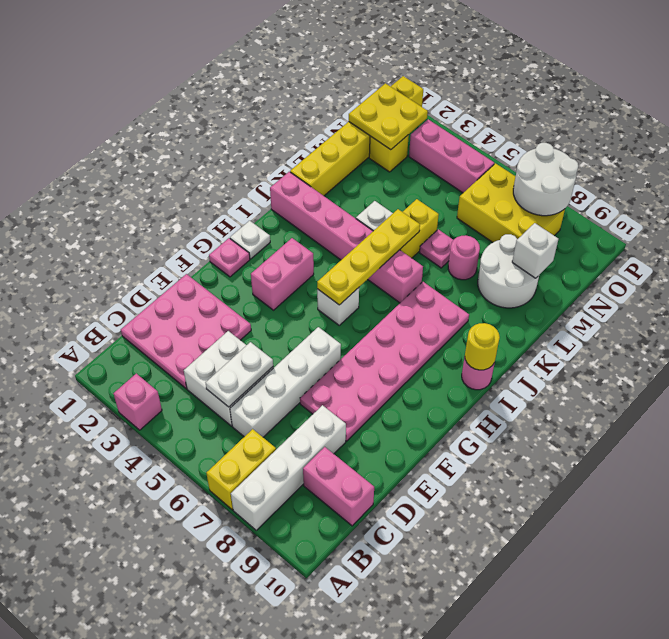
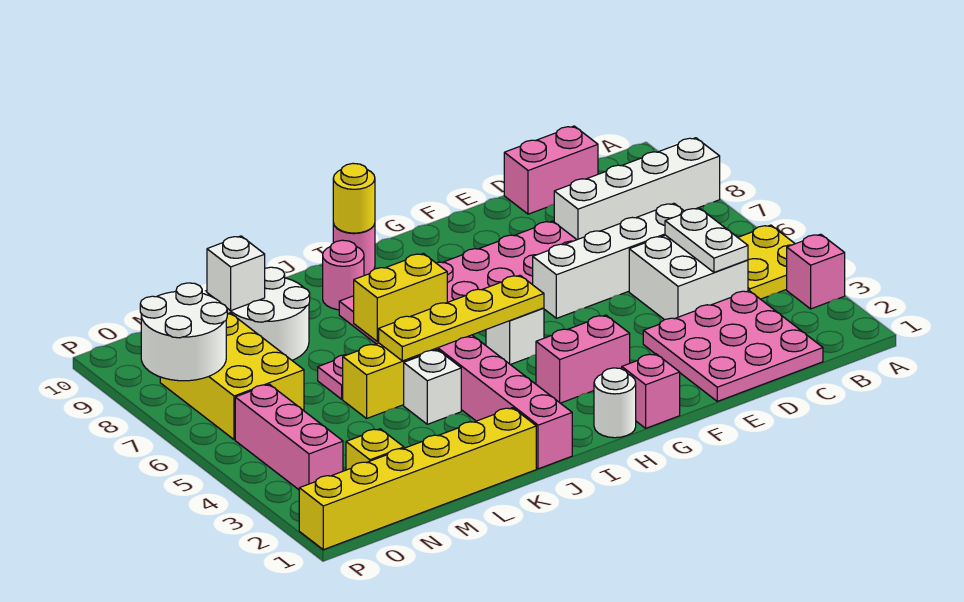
yellow brick A7:B7 level 1 -> yellow brick J6:K6 level 2
white plate C5:D5 level 2 -> white plate C4:C5 level 2
pink brick C9:C10 level 1 -> pink brick C10:D10 level 1
pink plate G1 level 1 -> pink brick G1 level 1
white plate H1 level 1 -> white round brick H1 level 1
pink round brick L7 level 1 -> pink round brick J9 level 1
yellow plate N1:O2 level 2 -> yellow plate A4:B5 level 1

